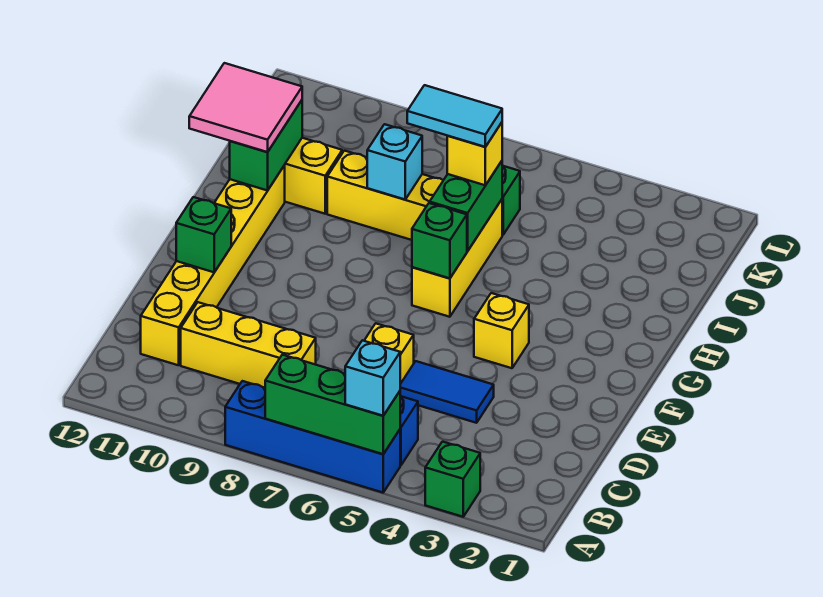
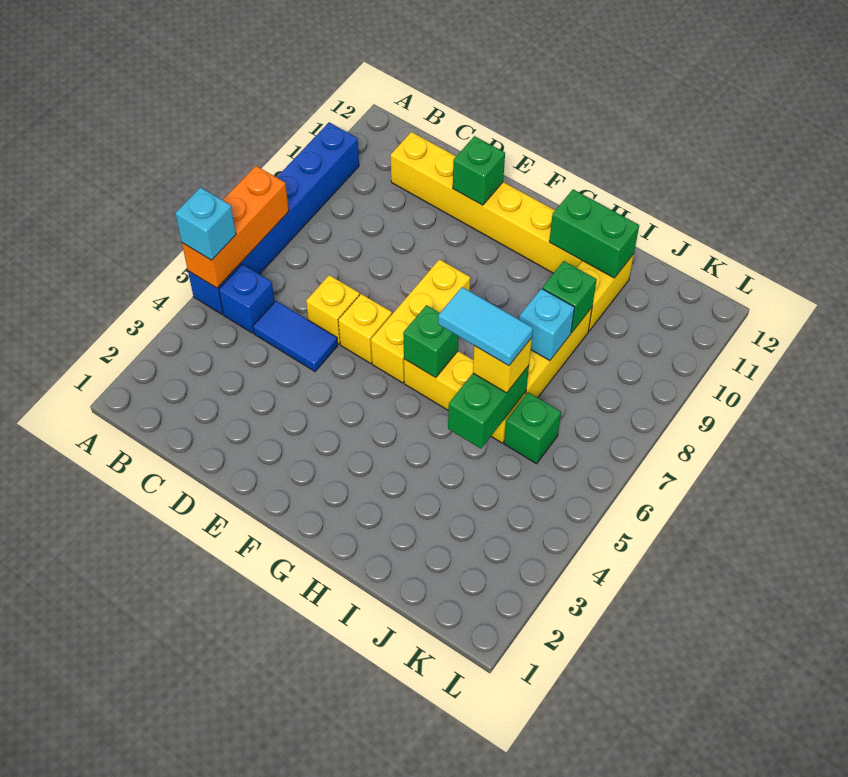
green brick A3 level 1 -> green brick I9 level 2
blue brick A5:A8 level 1 -> blue brick A5:A10 level 1
green brick A5:A7 level 2 -> orange brick A5:A7 level 2
yellow brick C8:C10 level 1 -> yellow brick F6:F8 level 1
blue tile D4:D5 level 1 -> blue tile C5:D5 level 1
yellow brick F4 level 1 -> yellow brick E6 level 1
green brick H6:I6 level 2 -> green brick I5:I6 level 2
pink tile H11:I12 level 3 -> none
cyan tile I6:I7 level 4 -> cyan tile H6:I6 level 4

